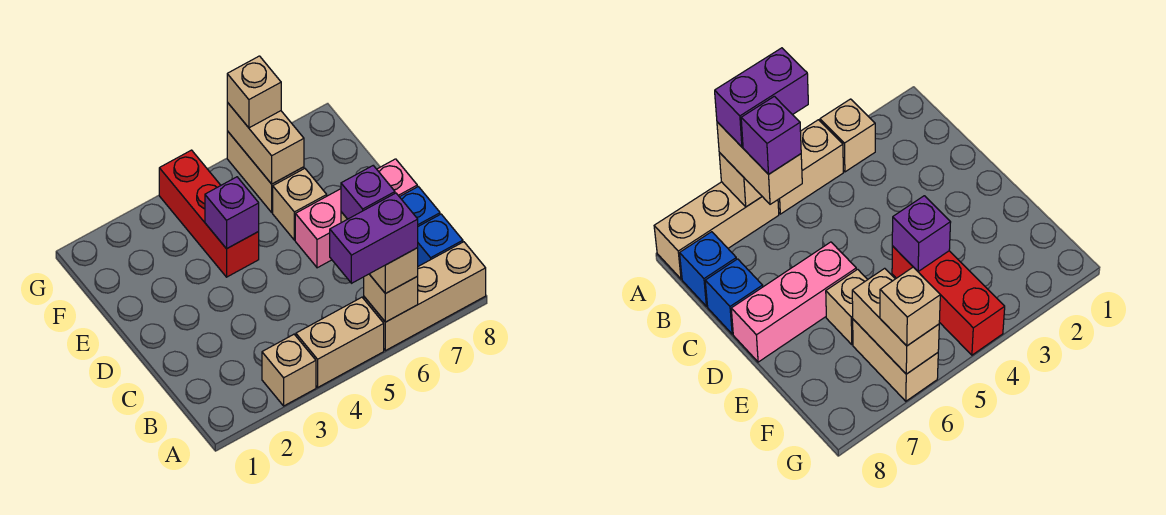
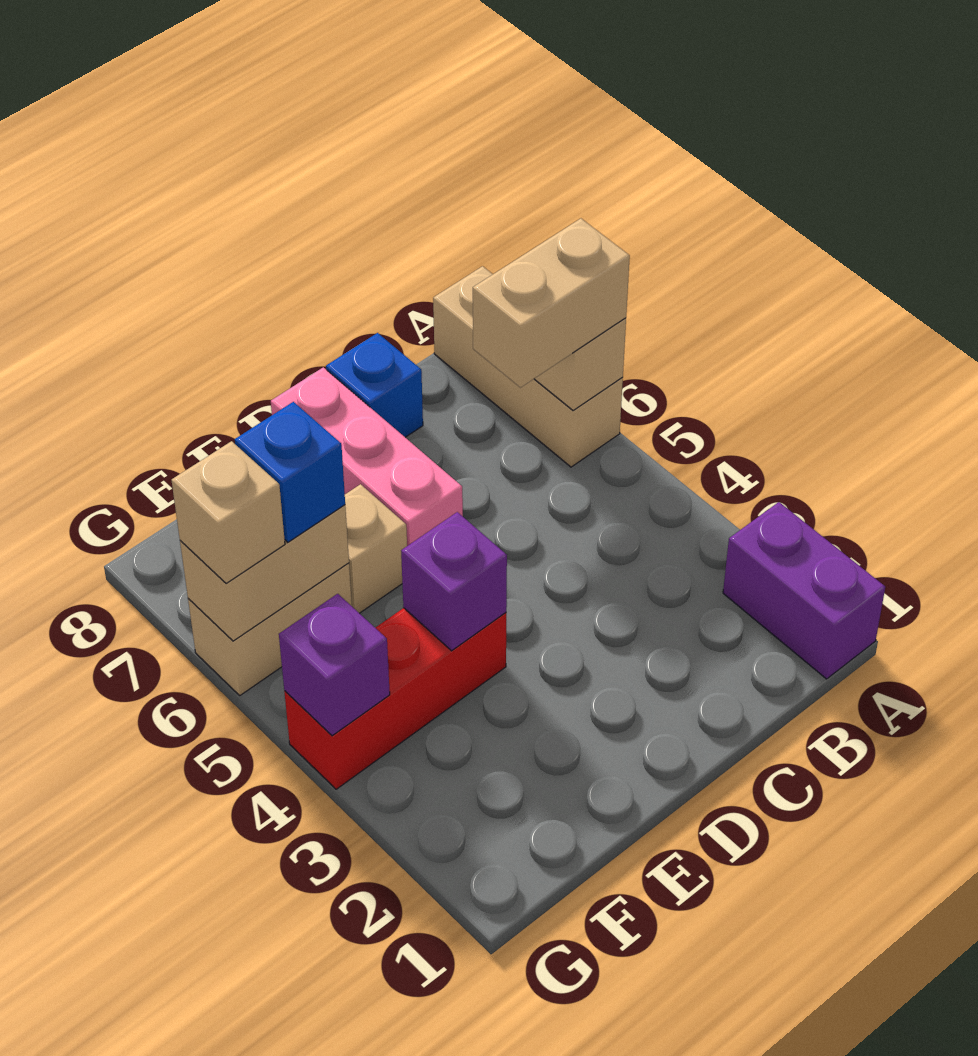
tan brick A3 level 1 -> none
tan brick A4:A5 level 1 -> none
purple brick A5:A6 level 4 -> purple brick A1:A2 level 1
purple brick B6 level 4 -> purple brick G4 level 2
blue brick B8 level 1 -> blue brick F6 level 3

